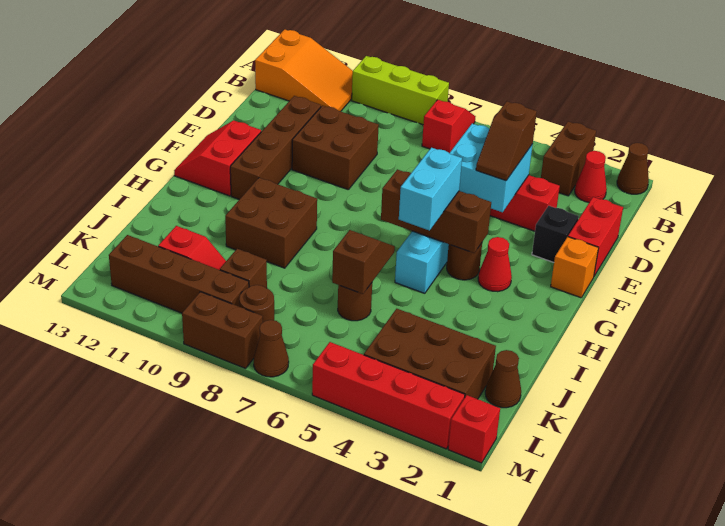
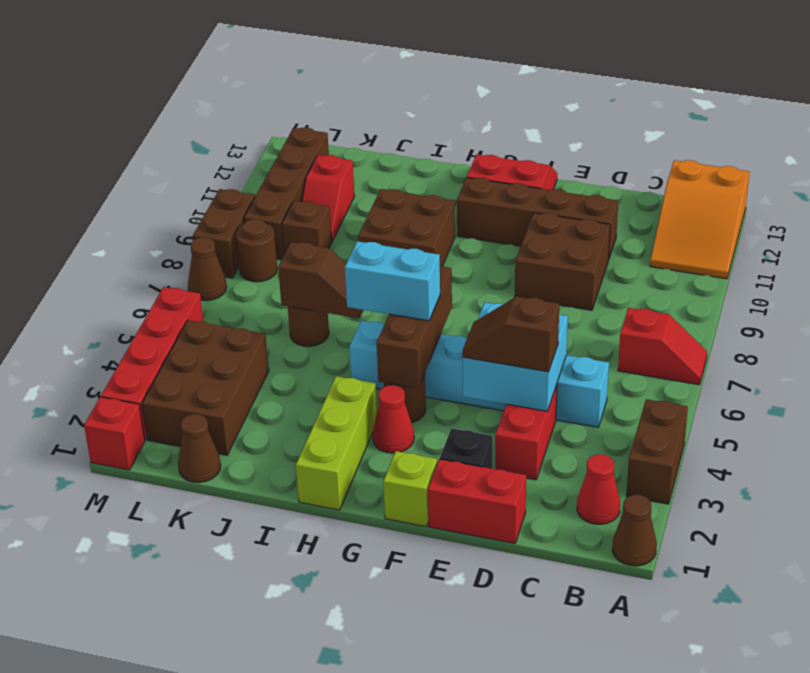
brown brick A3:B3 level 1 -> brown brick A3:A4 level 1
lime brick A8:A10 level 1 -> lime brick H1:H3 level 1
orange brick F1 level 1 -> lime brick F1 level 1

